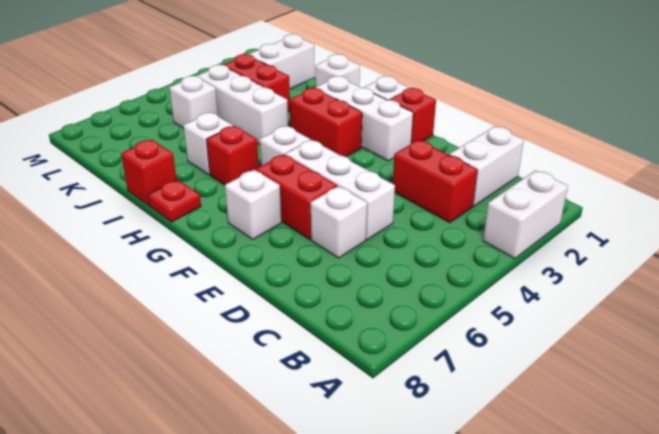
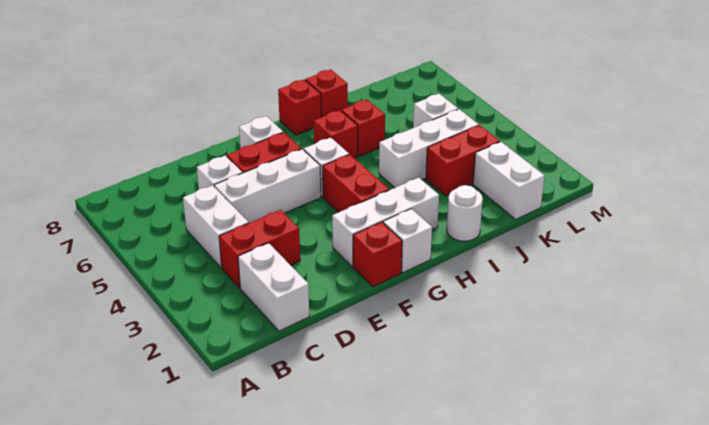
white brick A2:A3 level 1 -> white brick C4:C5 level 1
red brick G3:H3 level 1 -> red brick G3:G4 level 1
red plate H8 level 1 -> red brick H8 level 1
white brick I1 level 1 -> white round brick I1 level 1
white brick I6 level 1 -> red brick I6 level 1

